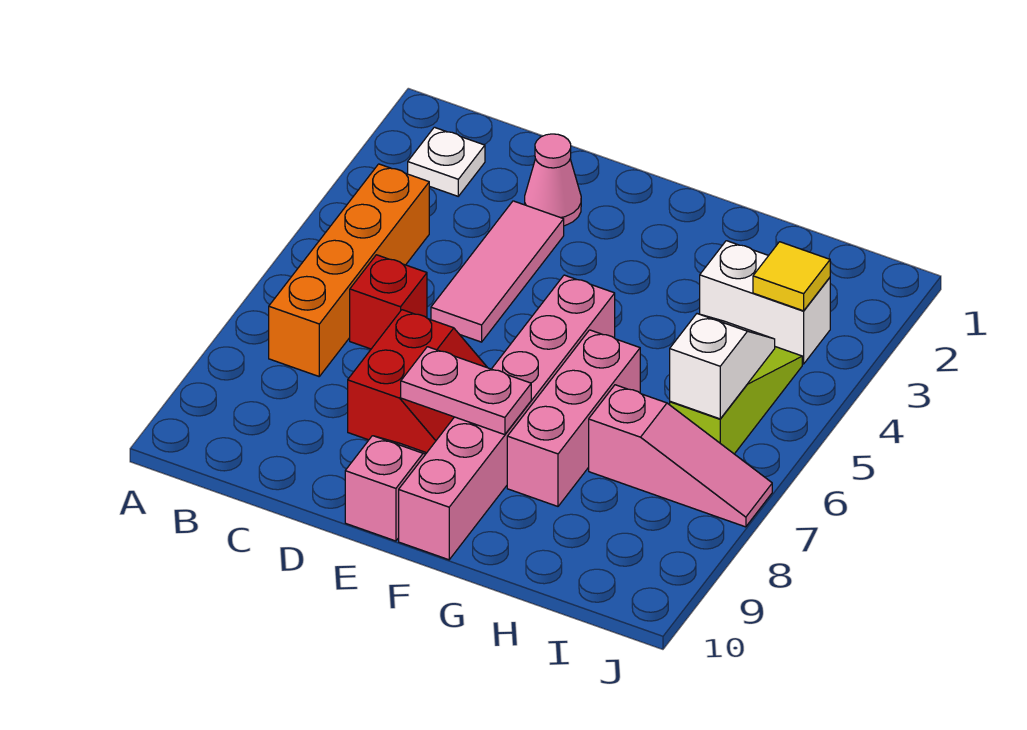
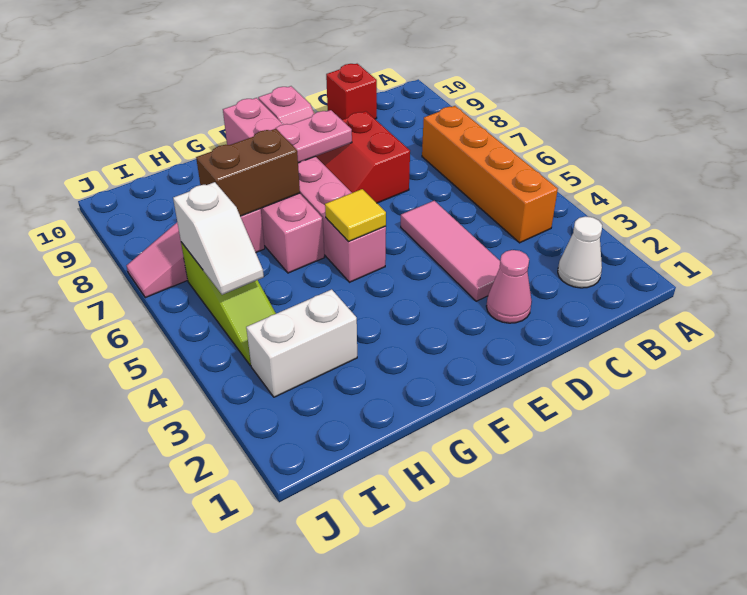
white plate B2 level 1 -> white cone B2 level 1
red brick C6 level 1 -> red brick C10 level 1
none -> brown brick G7:H7 level 2
yellow tile I3 level 2 -> yellow tile F5 level 2

